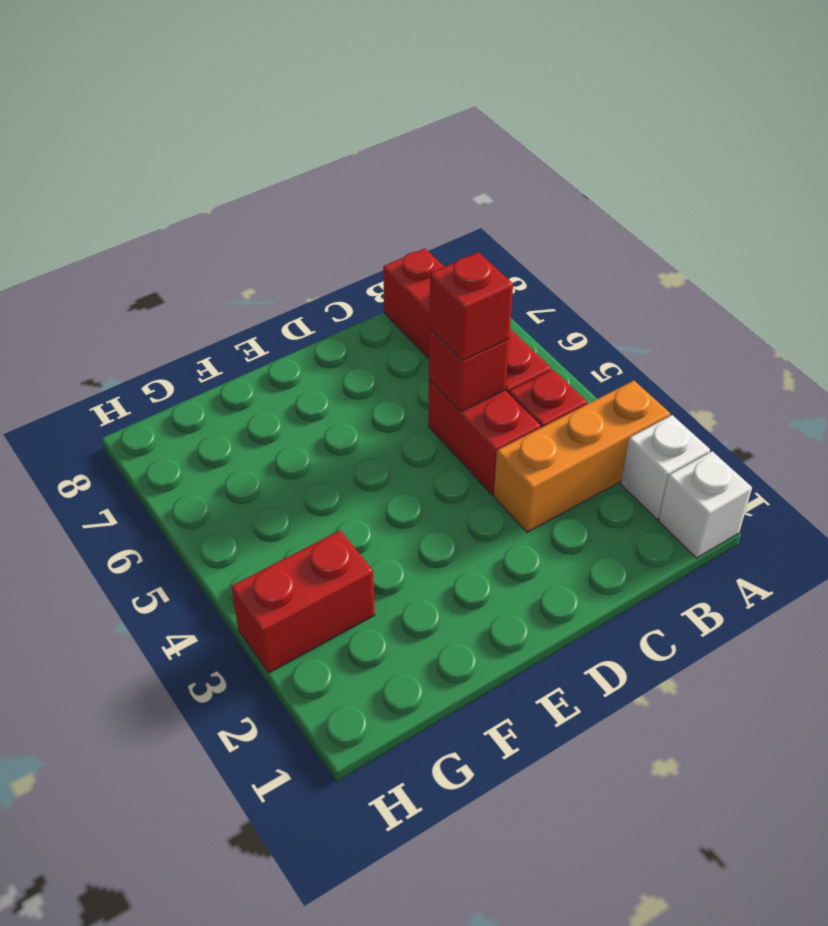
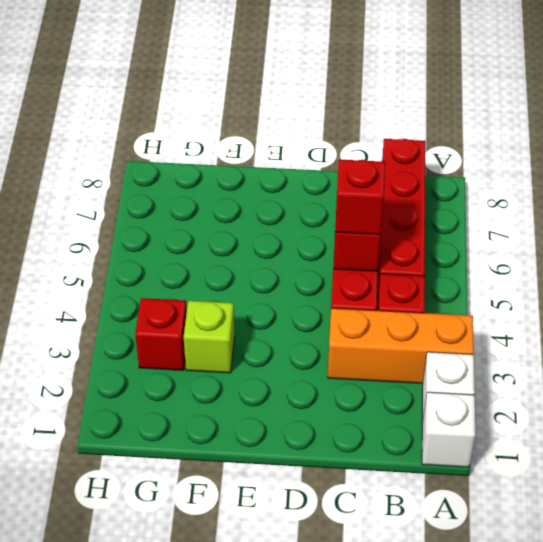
none -> lime brick F3 level 1
red brick G3:H3 level 1 -> red brick G3 level 1

